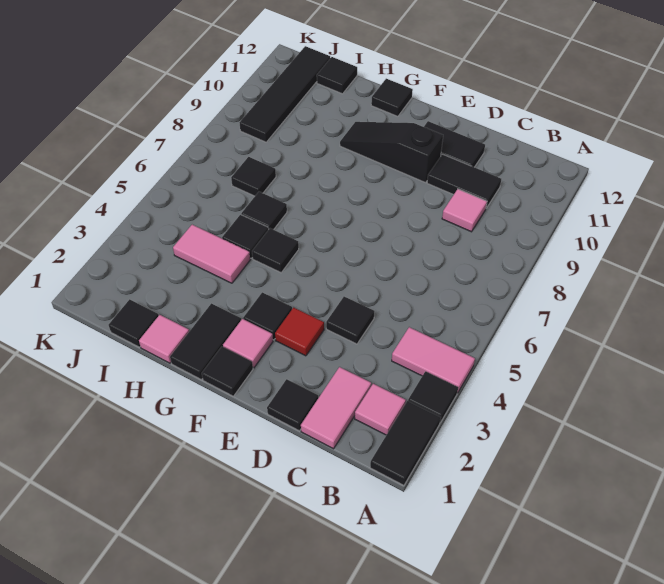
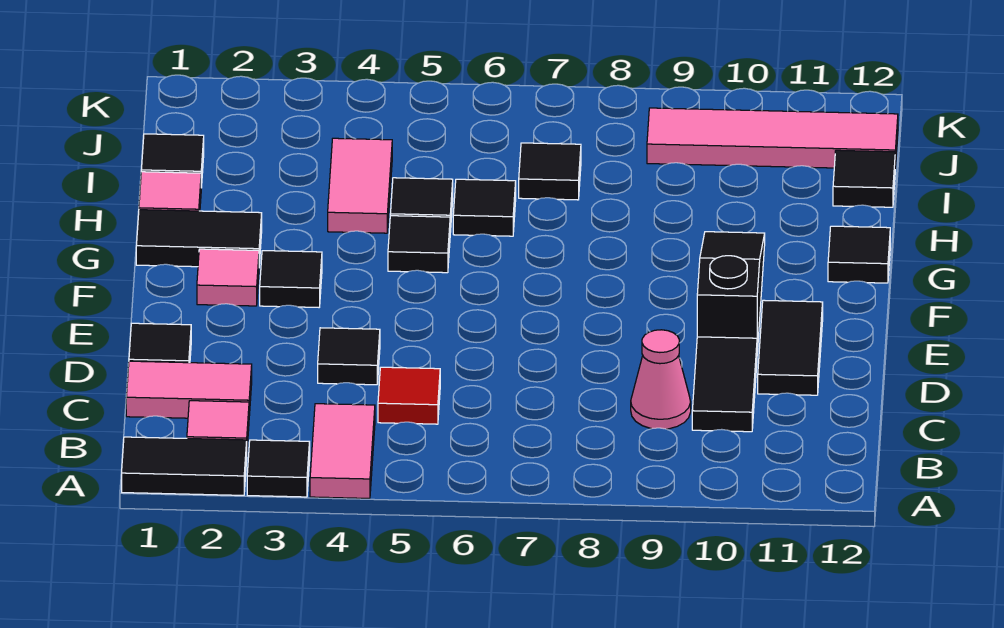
pink tile C9 level 1 -> pink cone C9 level 1
red tile E3 level 1 -> red tile C5 level 1
black tile F1 level 1 -> none
black tile J9:J12 level 1 -> pink tile J9:J12 level 1

